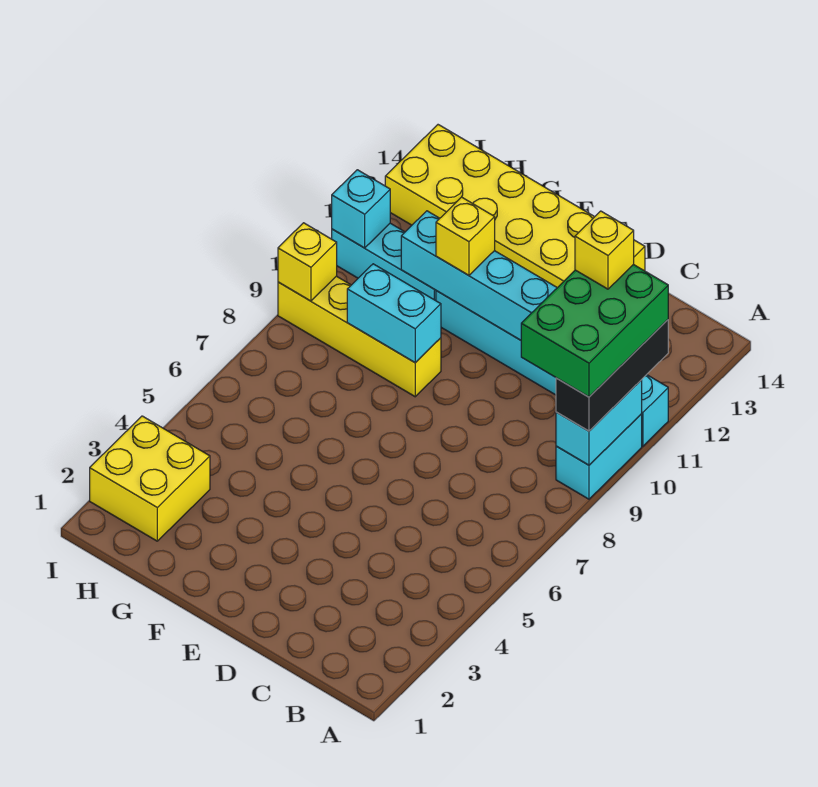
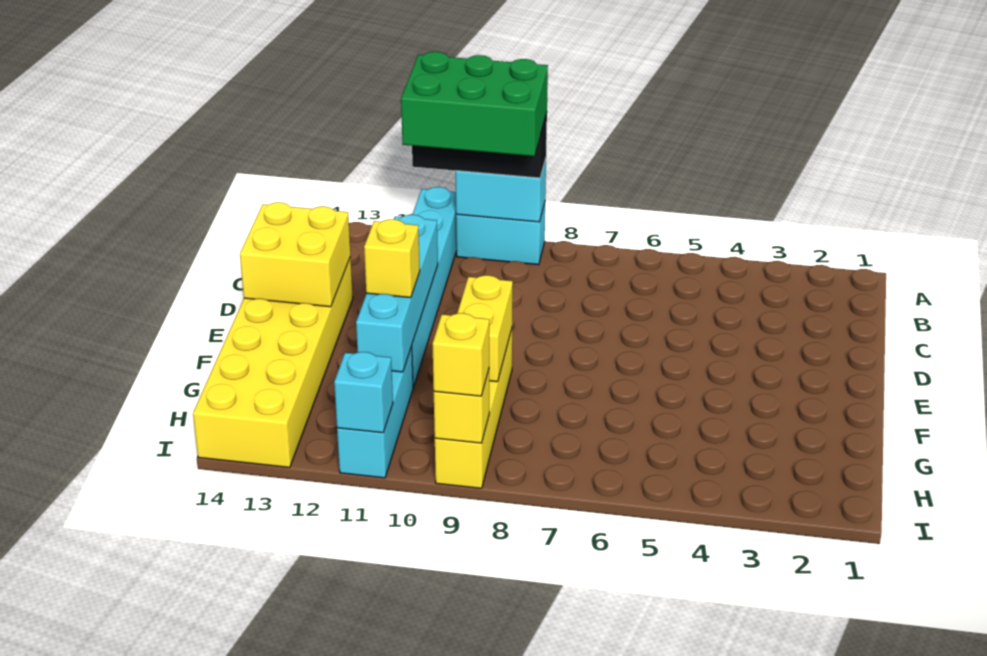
yellow brick B11 level 5 -> yellow brick I9 level 3
cyan brick F9:G9 level 2 -> yellow brick F9:G9 level 2
yellow brick H2:I3 level 1 -> yellow brick D13:E14 level 2

